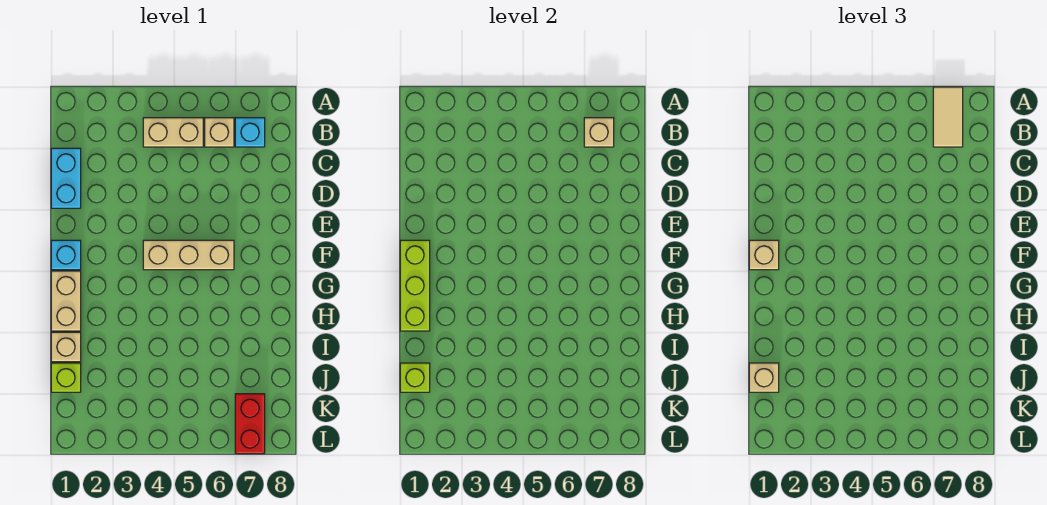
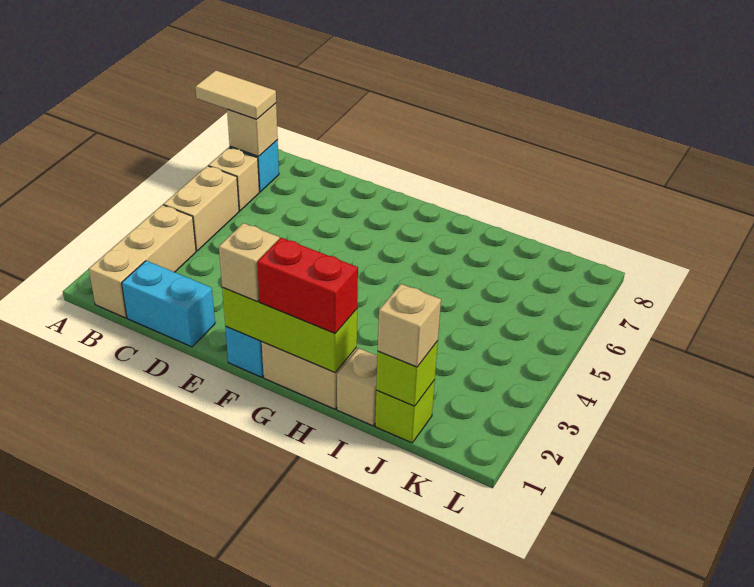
tan brick F4:F6 level 1 -> tan brick B1:B3 level 1
red brick K7:L7 level 1 -> red brick G1:H1 level 3

